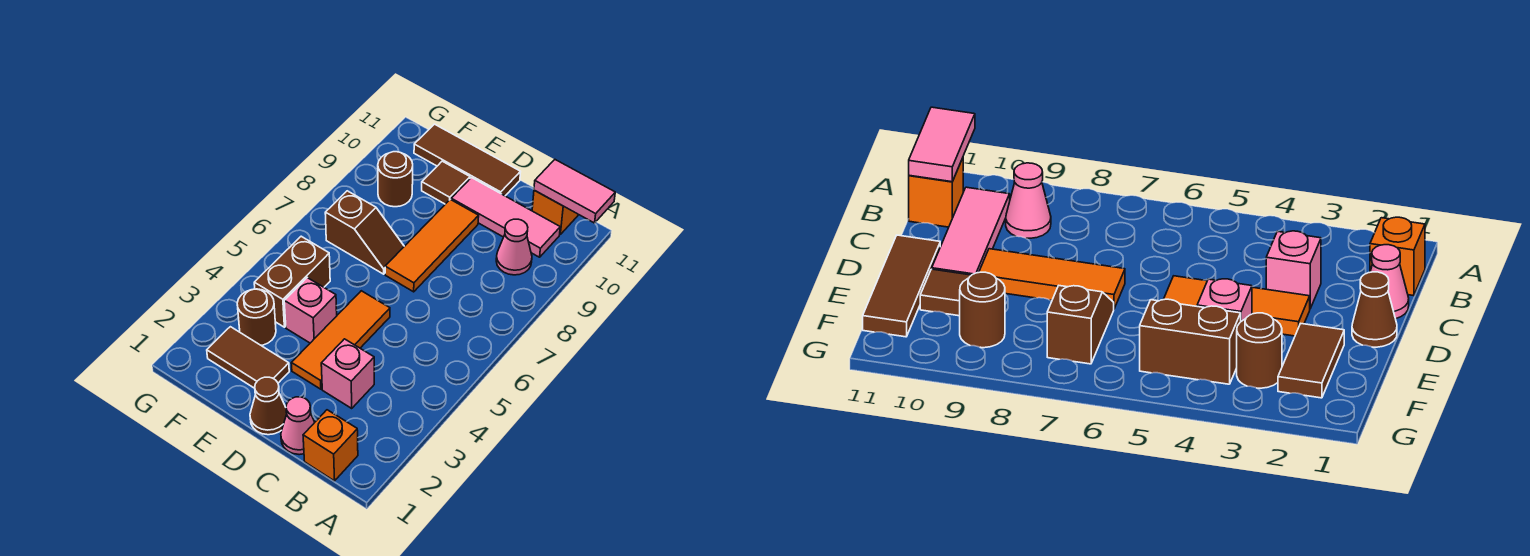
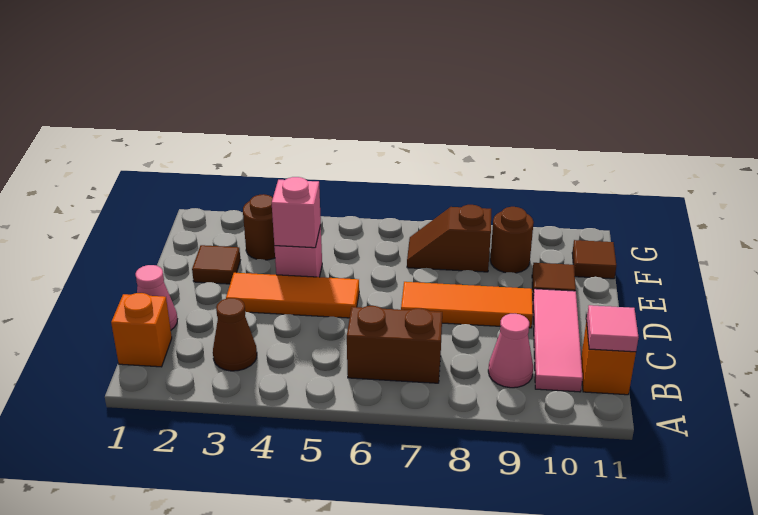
pink tile A11:B11 level 2 -> pink tile B11 level 2
pink brick C3 level 1 -> pink brick E4 level 2
brown cone D1 level 1 -> brown cone B3 level 1
brown tile D11:F11 level 1 -> brown tile F11 level 1
brown tile E2:F2 level 1 -> brown tile E2 level 1
brown slope E7:F7 level 1 top F -> brown slope F7:F8 level 1 top 8
brown brick F4:F5 level 1 -> brown brick B6:B7 level 1

